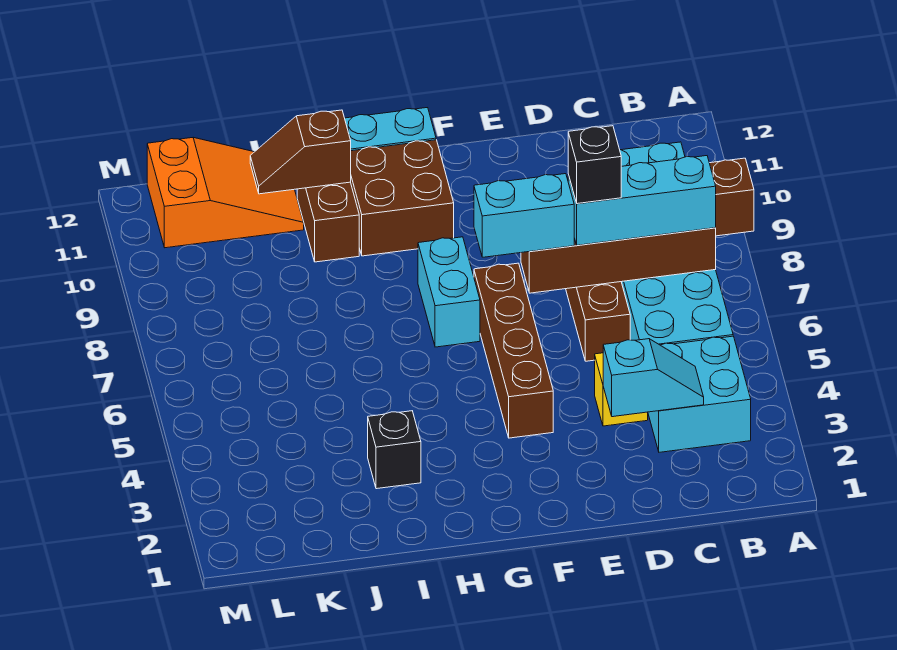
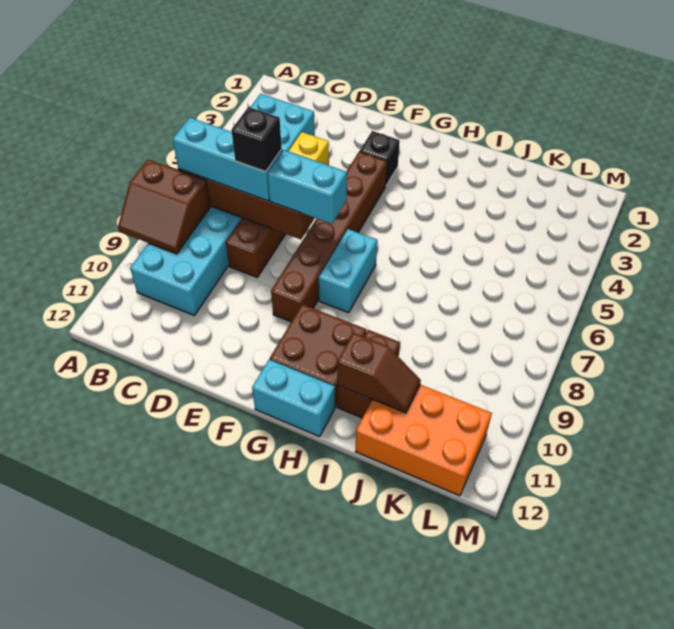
cyan slope C3:D3 level 2 top D -> none
brown brick F4:F7 level 1 -> brown brick F4:F9 level 1
black brick I3 level 1 -> black brick F3 level 1
orange slope J11:L12 level 1 top L -> orange brick J11:L12 level 1

